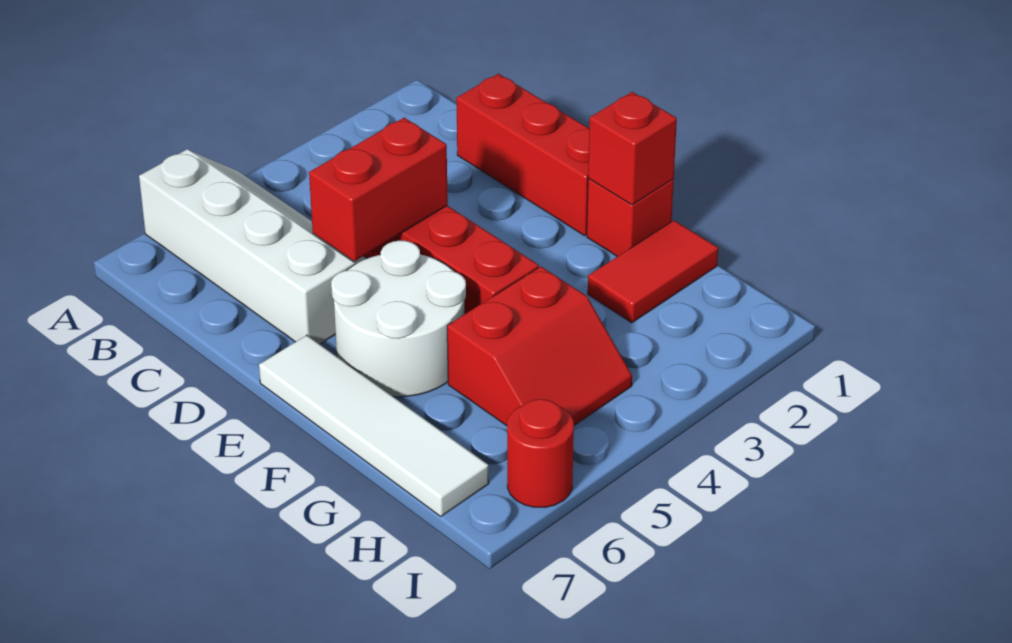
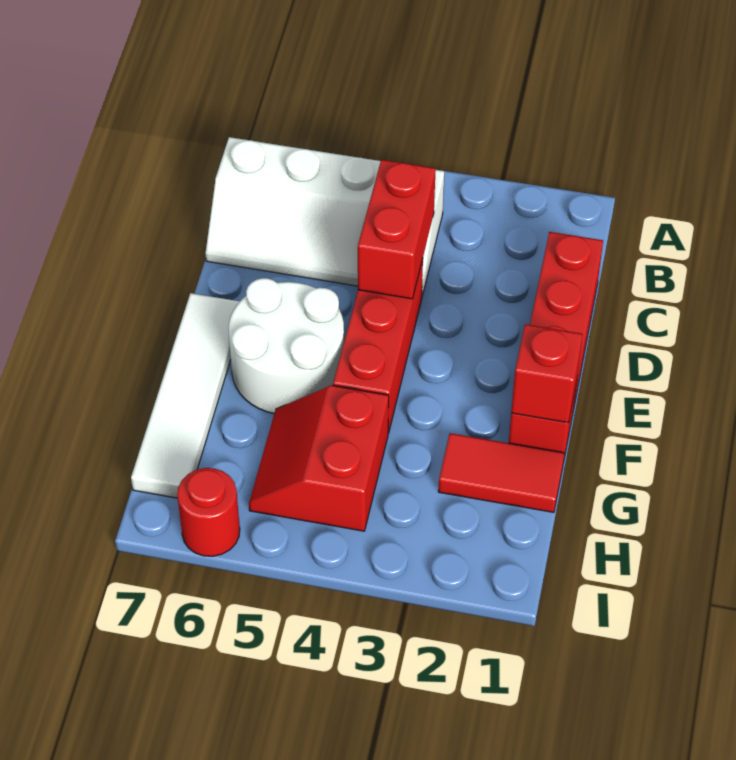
white slope A5:D6 level 1 top 6 -> white slope B4:C7 level 1 top B
red brick D4:D5 level 2 -> red brick C4:D4 level 2
red slope G4:H5 level 1 top G -> red slope G4:H5 level 1 top 4

